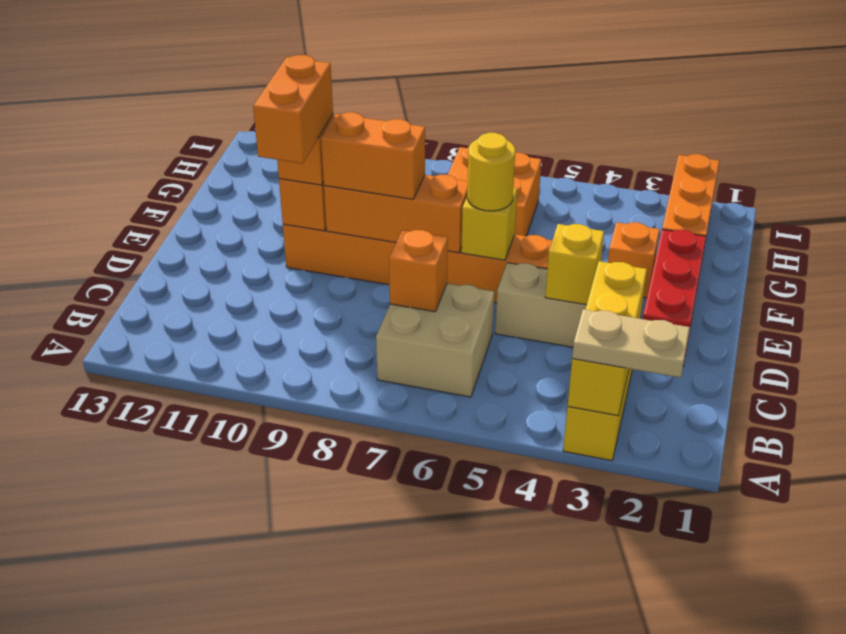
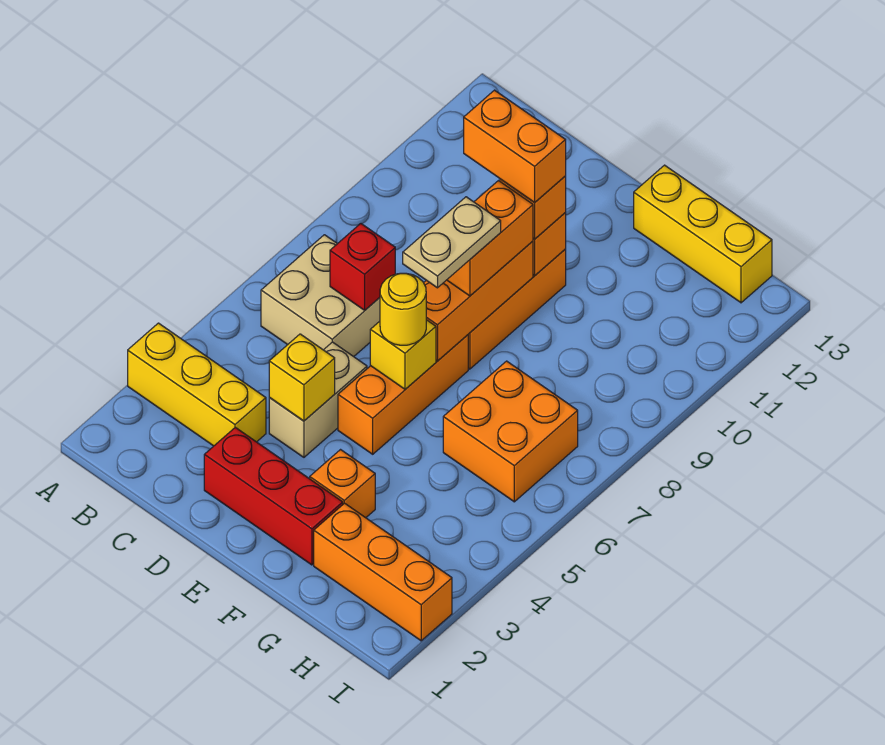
tan plate A2:A3 level 3 -> tan plate E7:E8 level 4
yellow brick A3:C3 level 2 -> yellow brick F13:H13 level 1
orange brick C7 level 2 -> red brick C7 level 2

